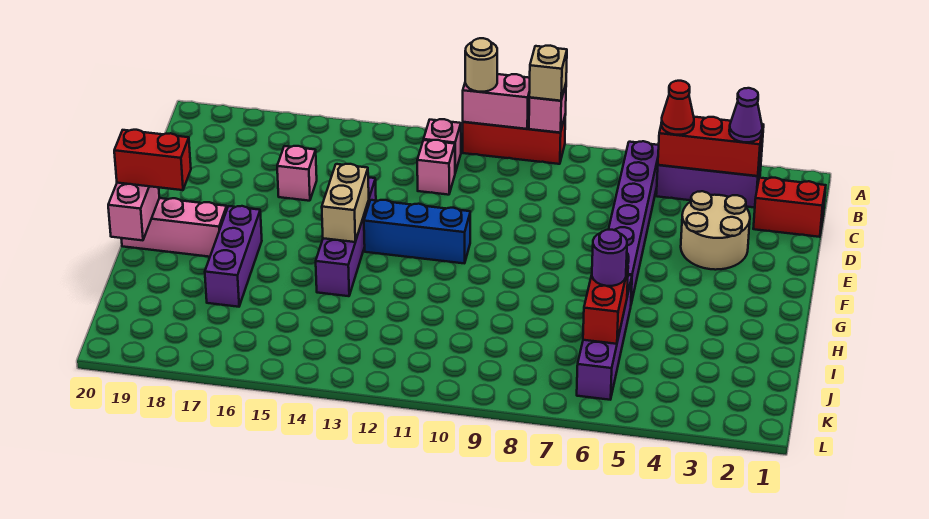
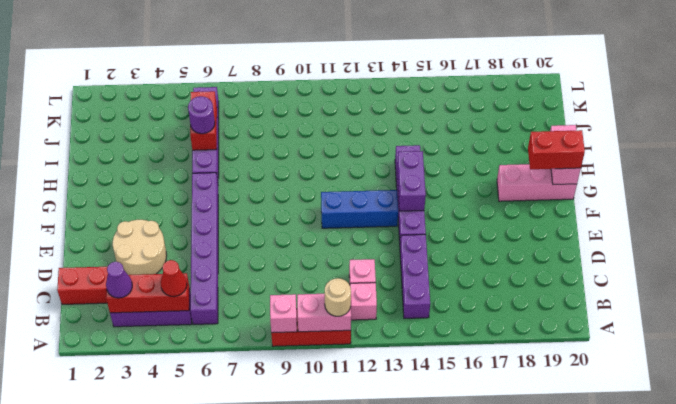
tan brick A9 level 3 -> none
pink brick D16 level 1 -> none
tan brick F14:G14 level 2 -> purple brick F14:G14 level 2
purple brick G17:I17 level 1 -> purple brick B14:D14 level 1

